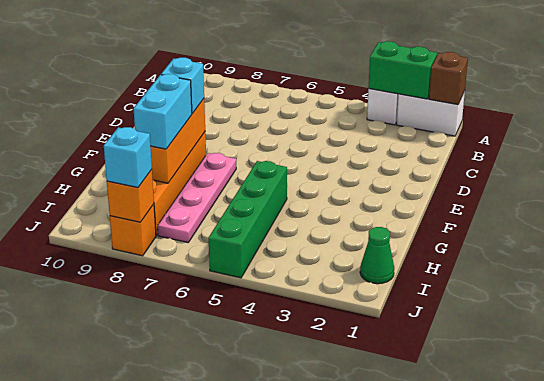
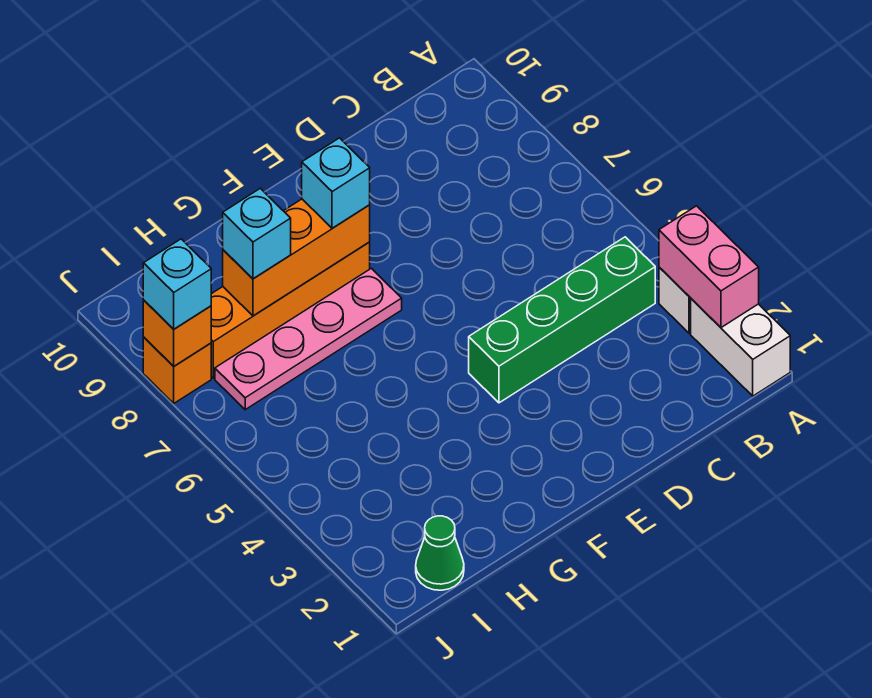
brown brick A1 level 2 -> none
green brick A2:A3 level 2 -> pink brick A2:A3 level 2
green brick G5:J5 level 1 -> green brick B4:E4 level 1
cyan brick G8:H8 level 3 -> cyan brick H8 level 3

